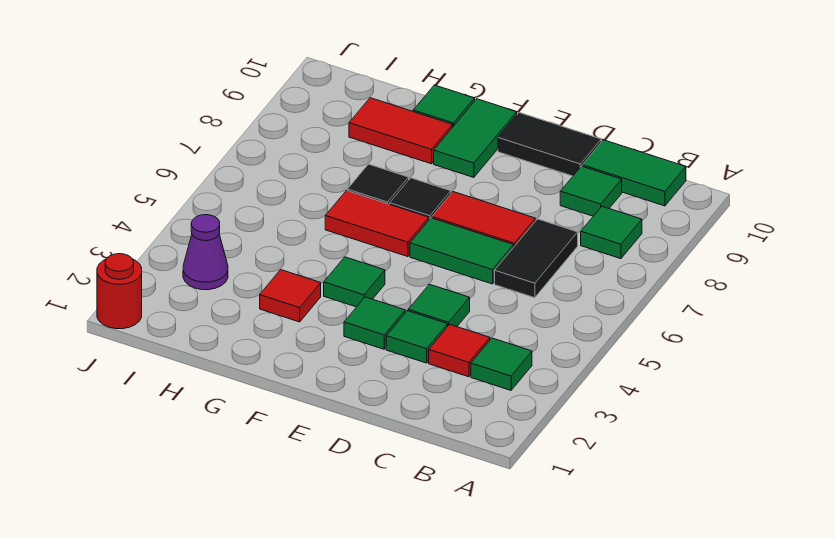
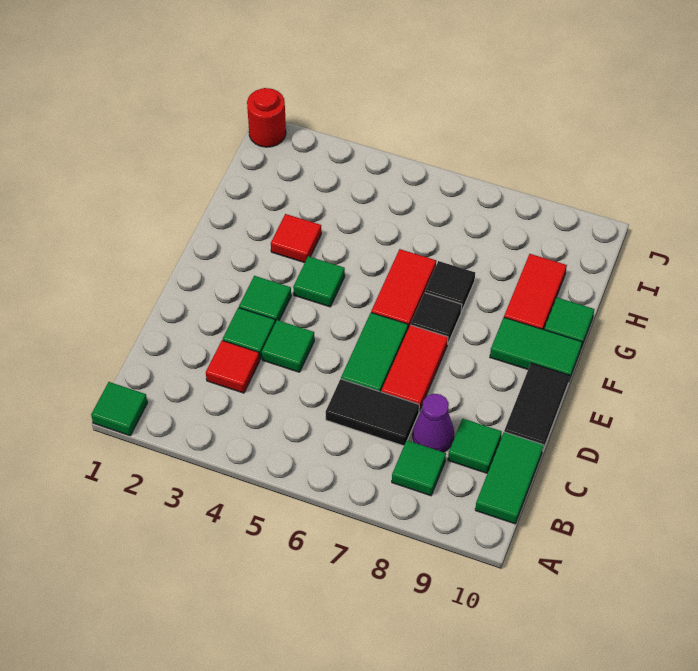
green tile B3 level 1 -> green tile A1 level 1
purple cone I3 level 1 -> purple cone C8 level 1

